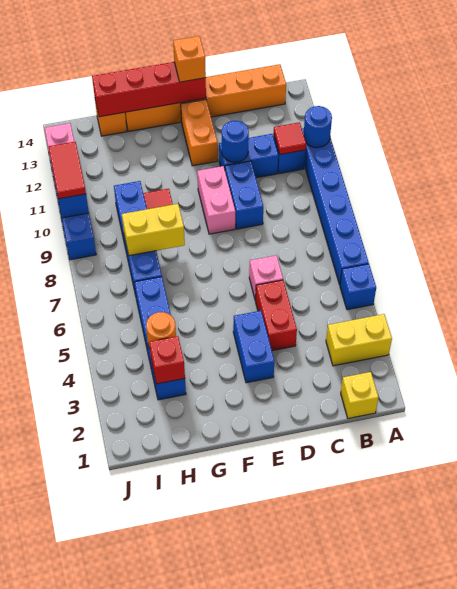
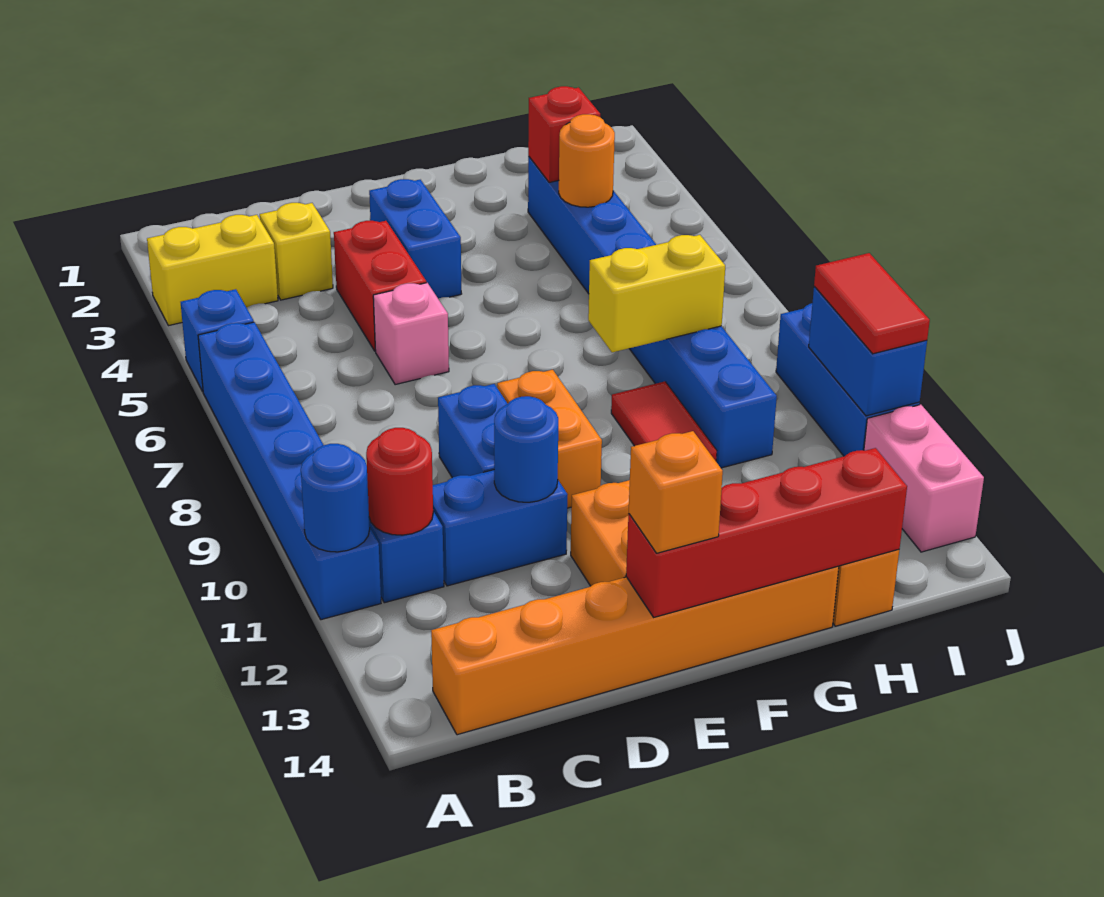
yellow brick B1 level 1 -> yellow brick C3 level 1
red tile B11 level 2 -> red round brick B11 level 2
pink brick E9:E10 level 1 -> orange brick E9:E10 level 1

